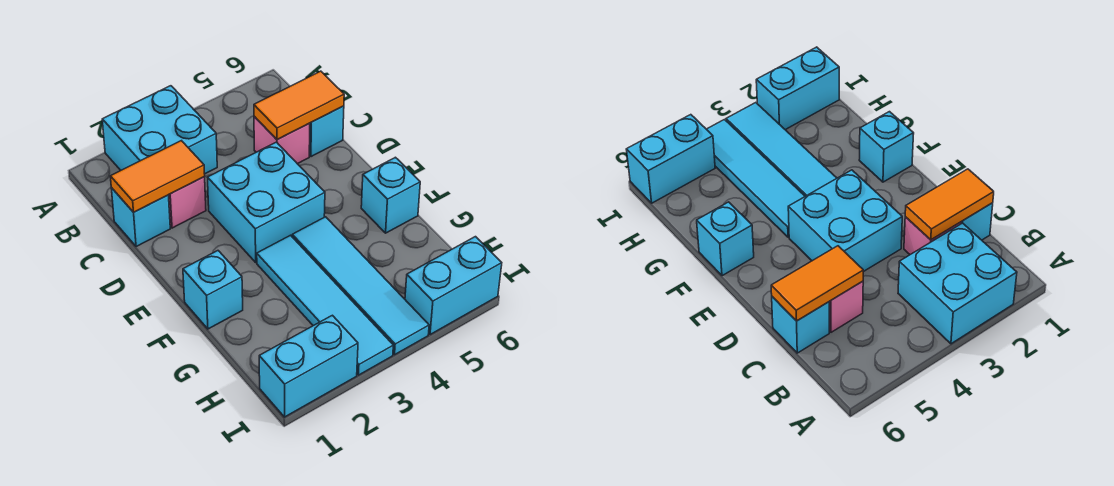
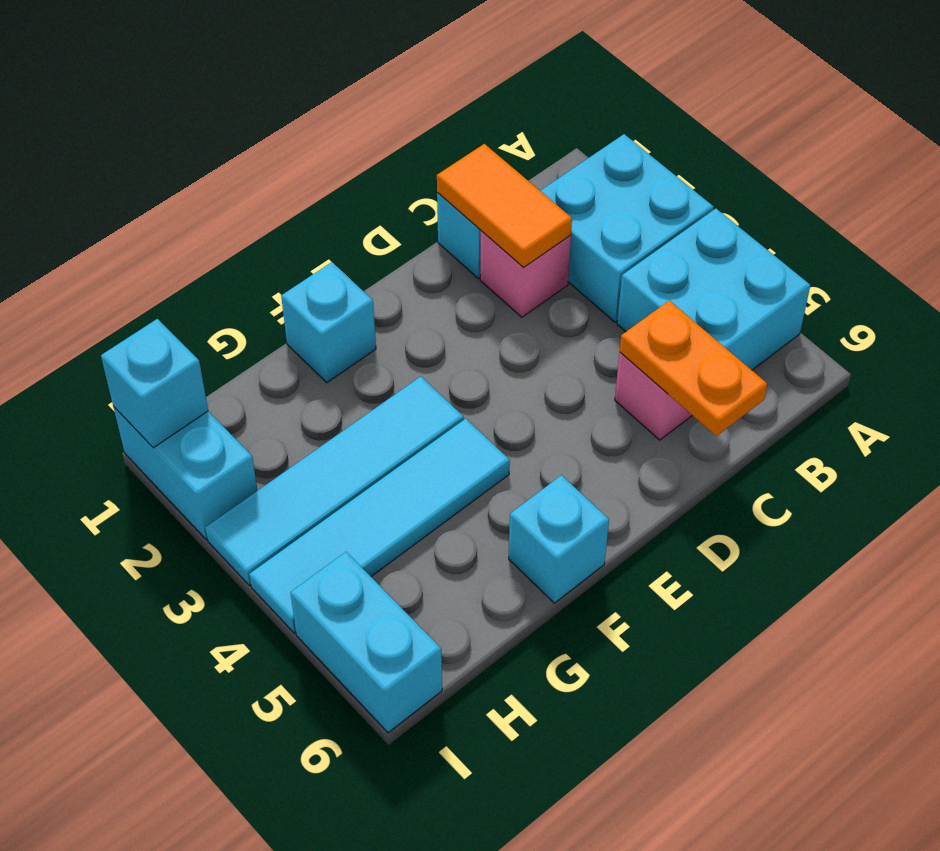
orange tile C5:C6 level 2 -> orange plate C5:C6 level 2
cyan brick C6 level 1 -> cyan brick I1 level 2
cyan brick D3:E4 level 1 -> cyan brick A4:B5 level 1

